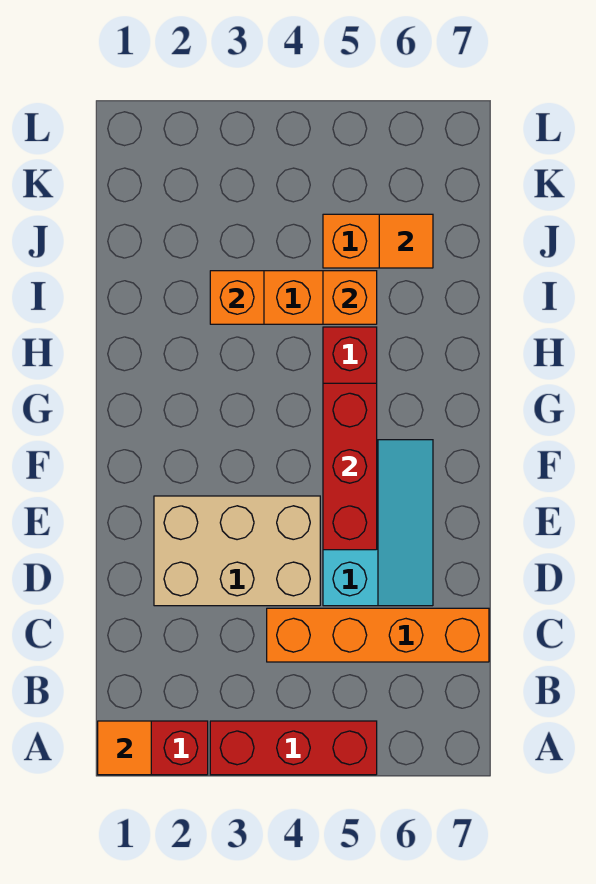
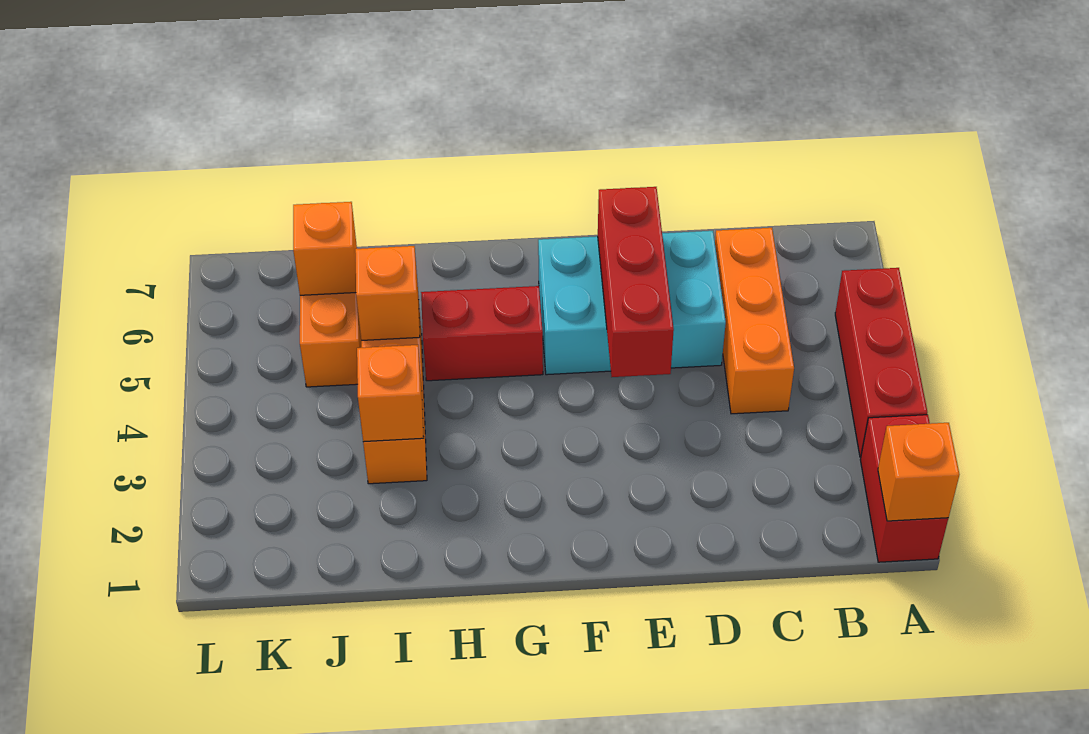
orange tile A1 level 2 -> orange brick A1 level 2
orange brick C4:C7 level 1 -> orange brick C4:C6 level 1
tan brick D2:E4 level 1 -> none
cyan slope D5:F6 level 1 top 5 -> cyan brick D5:F6 level 1
red brick E5:G5 level 2 -> red brick E4:E6 level 2
orange tile J6 level 2 -> orange brick J6 level 2

